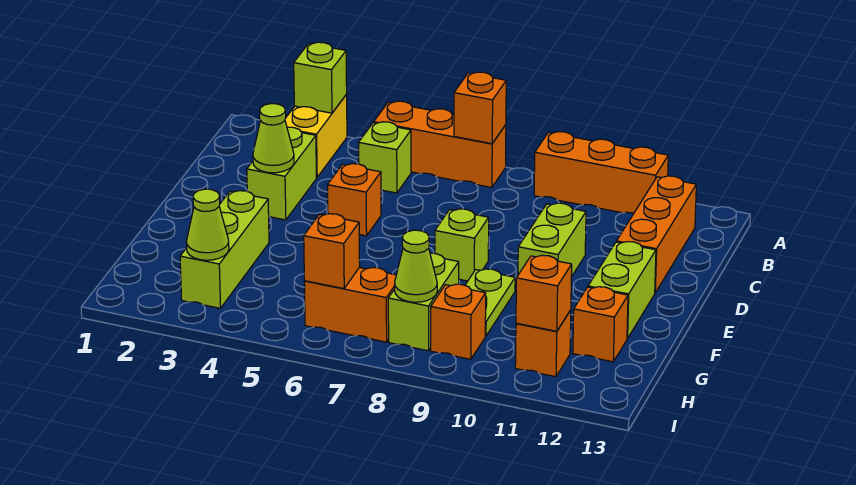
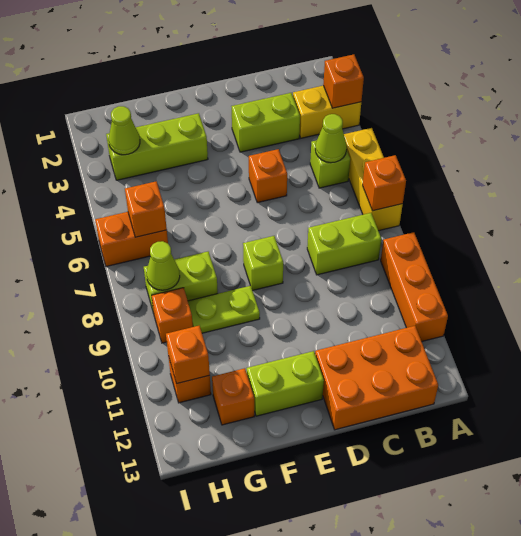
lime brick A3 level 2 -> orange brick A3 level 2
orange brick A5:A7 level 1 -> yellow brick A5:A7 level 1
orange brick B12:D12 level 1 -> orange brick B12:D13 level 1
lime cone D3 level 2 -> lime cone B5 level 2
lime brick D10:E10 level 1 -> lime brick B8:C8 level 1
orange brick H6:H7 level 1 -> orange brick H6:I6 level 1

